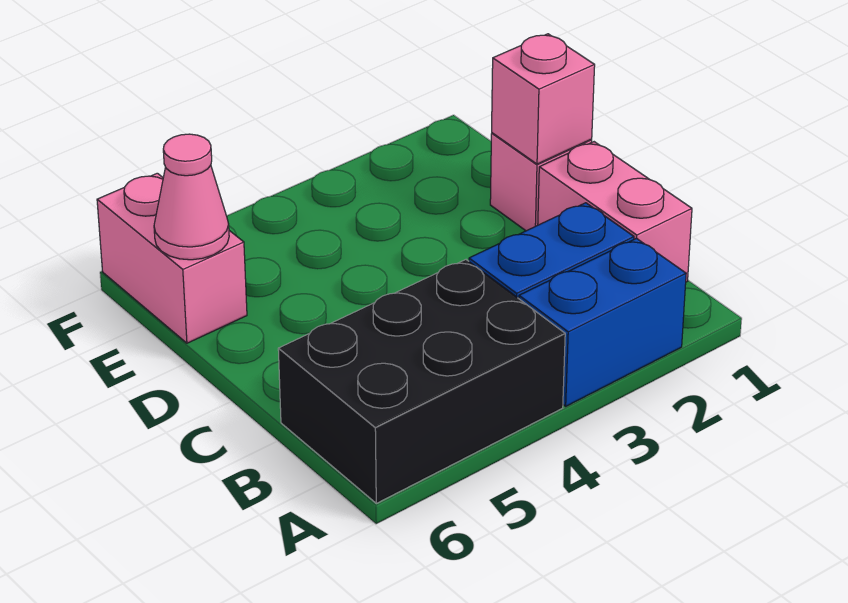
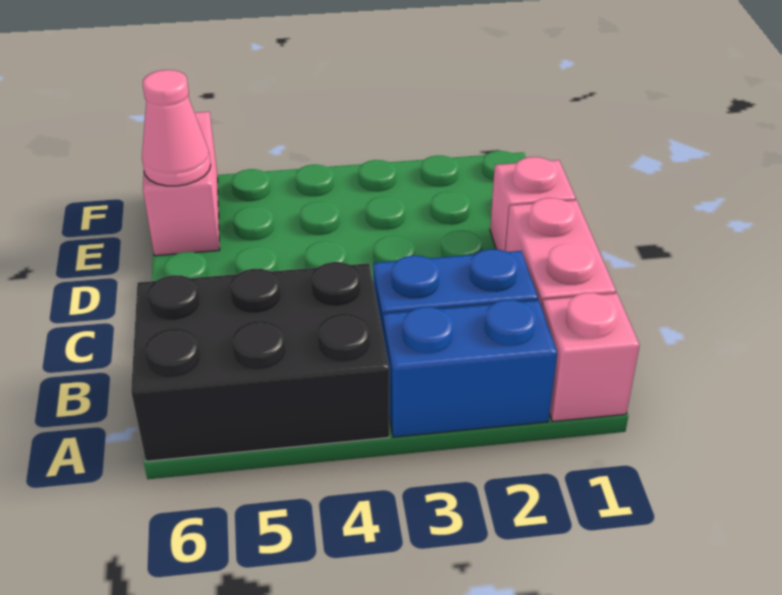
pink brick D1 level 2 -> pink brick A1 level 1

